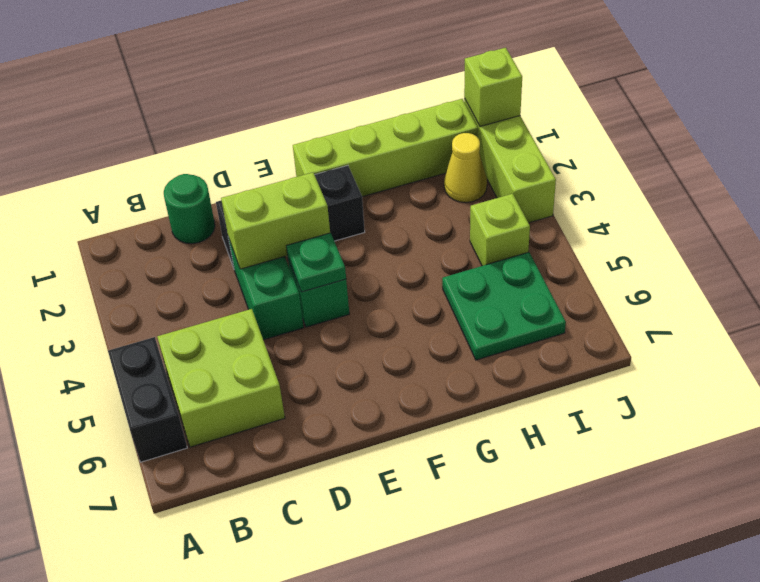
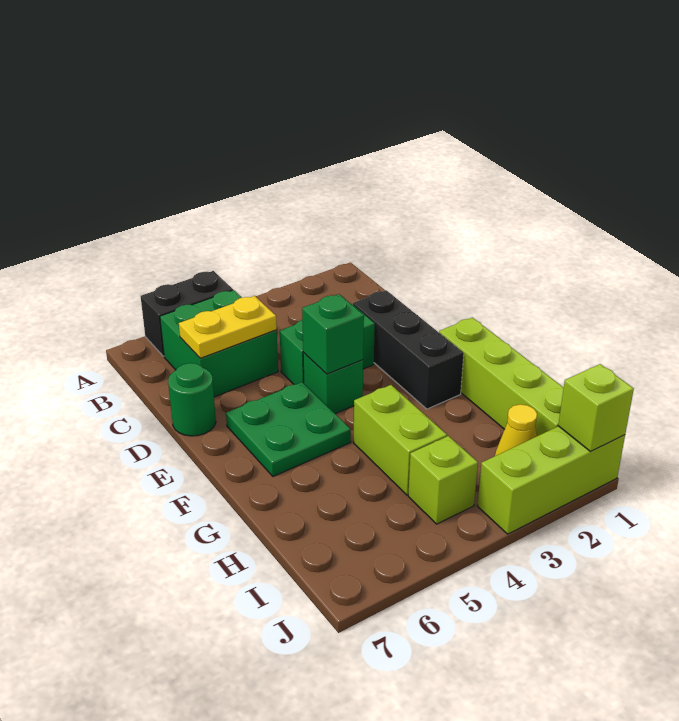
lime brick B5:C6 level 1 -> green brick B5:C6 level 1
green round brick C1 level 1 -> green round brick D7 level 1
none -> yellow plate C5:C6 level 2
lime brick D3:E3 level 2 -> lime brick G4:H4 level 1
green plate E4 level 2 -> green brick E4 level 2
green plate H5:I6 level 1 -> green plate E5:F6 level 1

